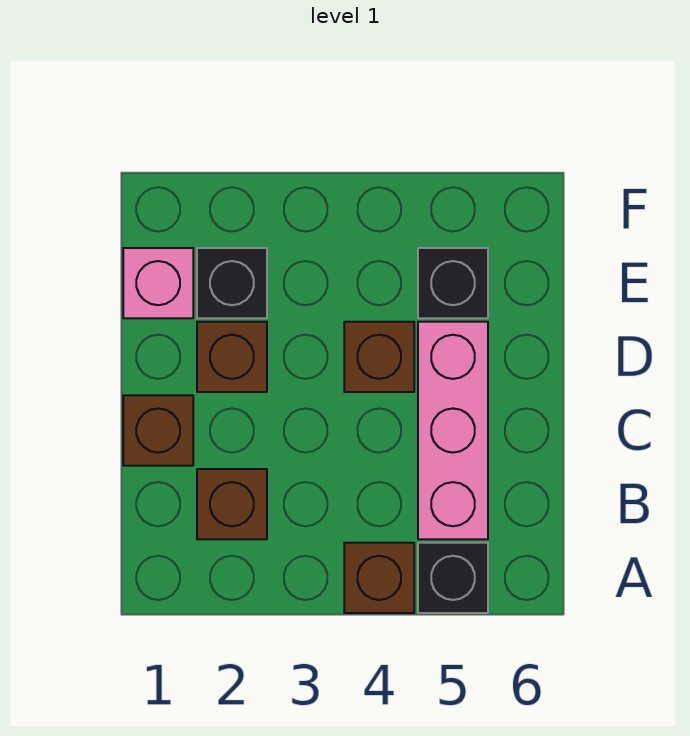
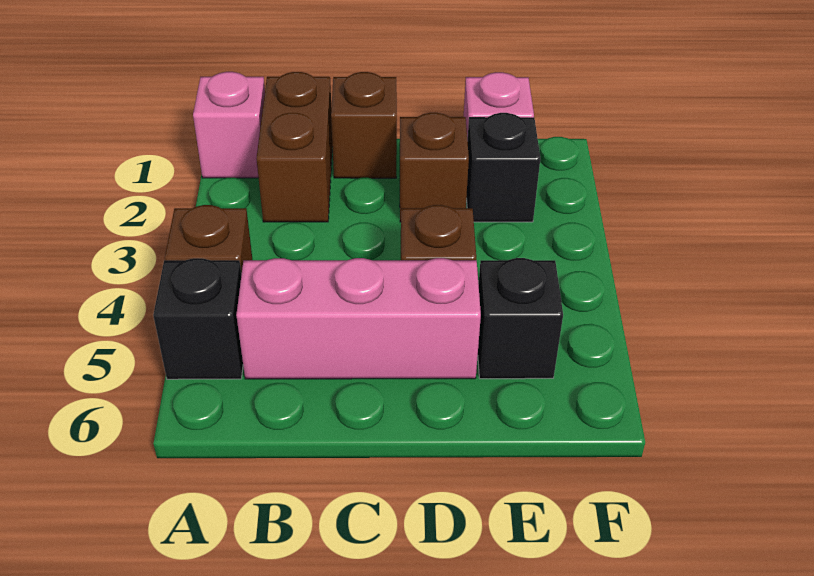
none -> pink brick A1 level 1
brown brick B2 level 1 -> brown brick B1:B2 level 1

